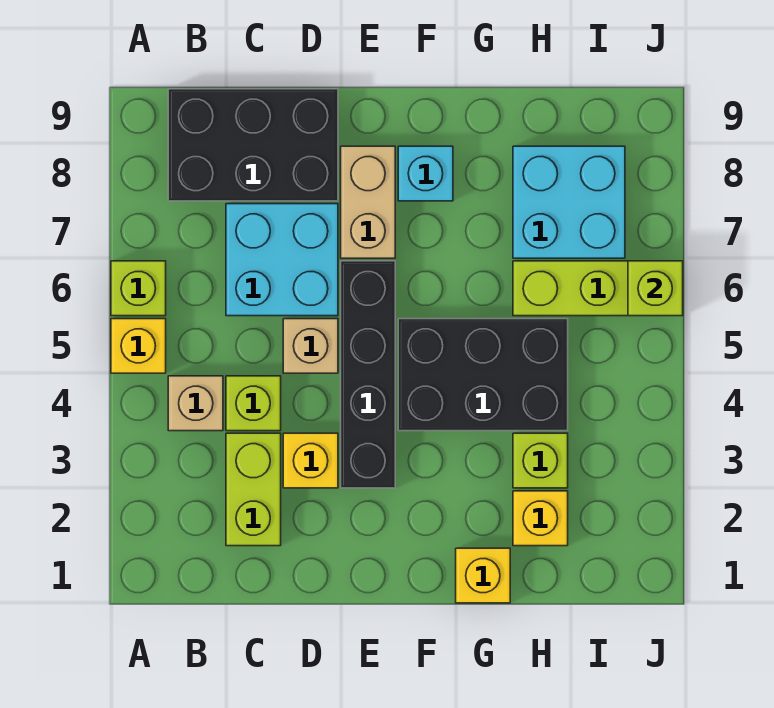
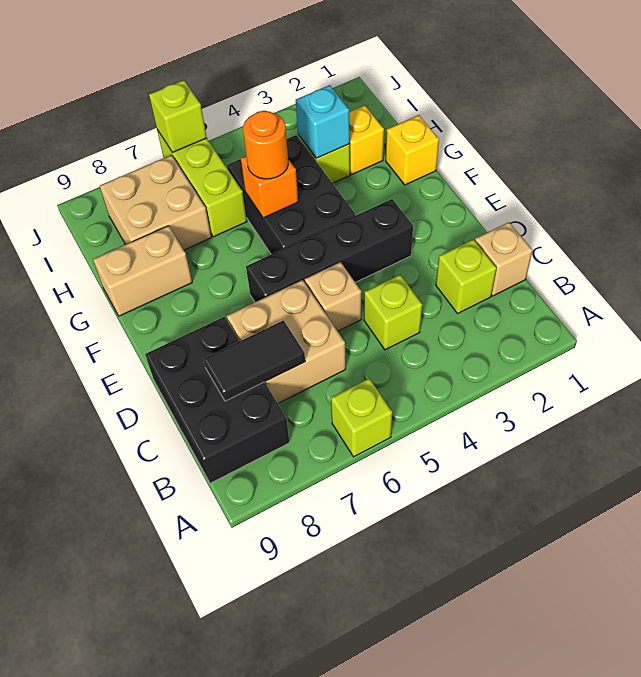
yellow brick A5 level 1 -> none
tan brick B4 level 1 -> tan brick C1 level 1
lime brick C2:C3 level 1 -> lime brick C2 level 1
cyan brick C6:D7 level 1 -> tan brick C6:D7 level 1
none -> black tile C7:C8 level 2
yellow brick D3 level 1 -> none
tan brick E7:E8 level 1 -> tan brick G8:G9 level 1
cyan brick F8 level 1 -> cyan brick H3 level 2
none -> orange brick G5 level 2
none -> orange round brick G5 level 3
cyan brick H7:I8 level 1 -> tan brick H7:I8 level 1

